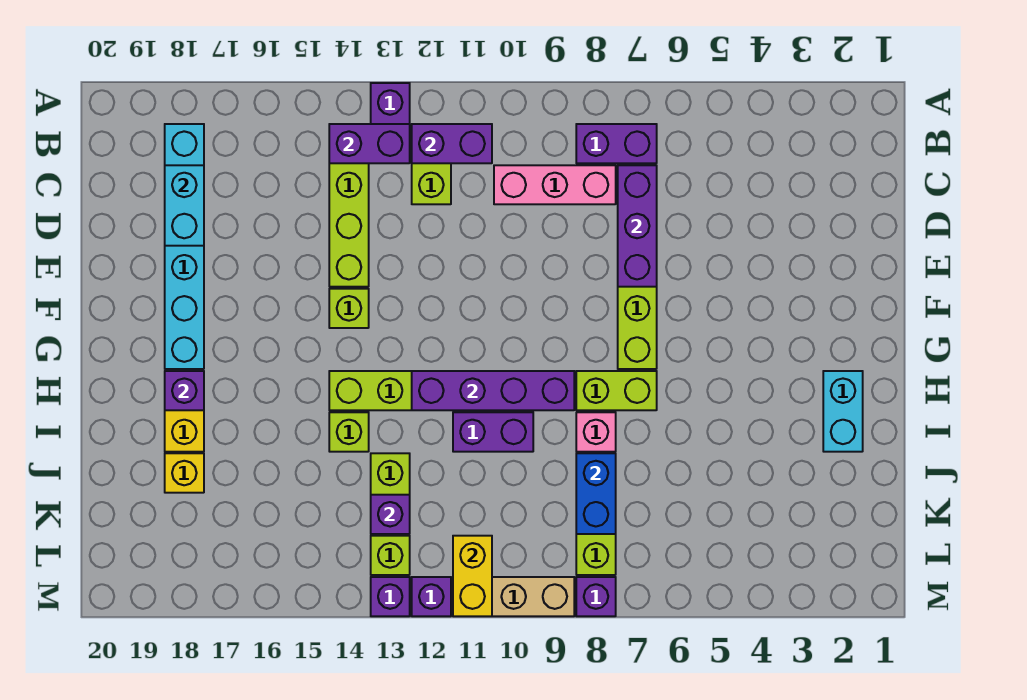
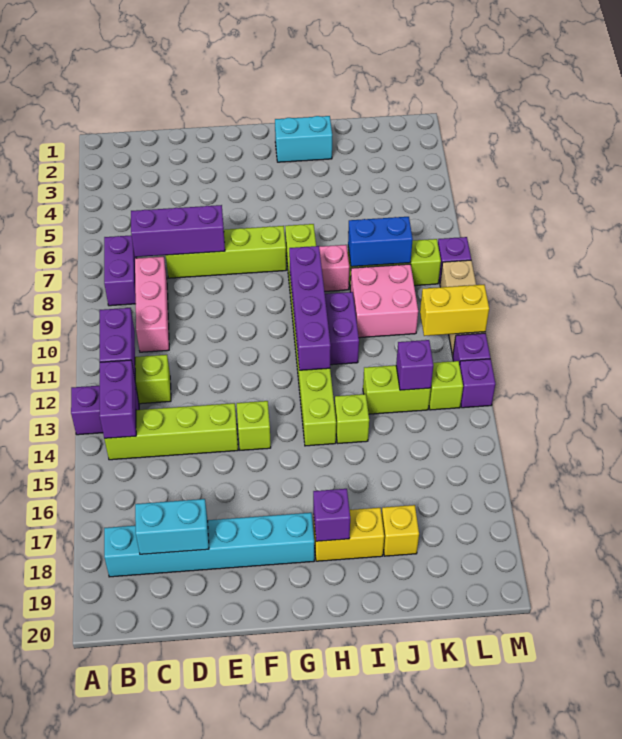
none -> pink brick J9:K10 level 1

